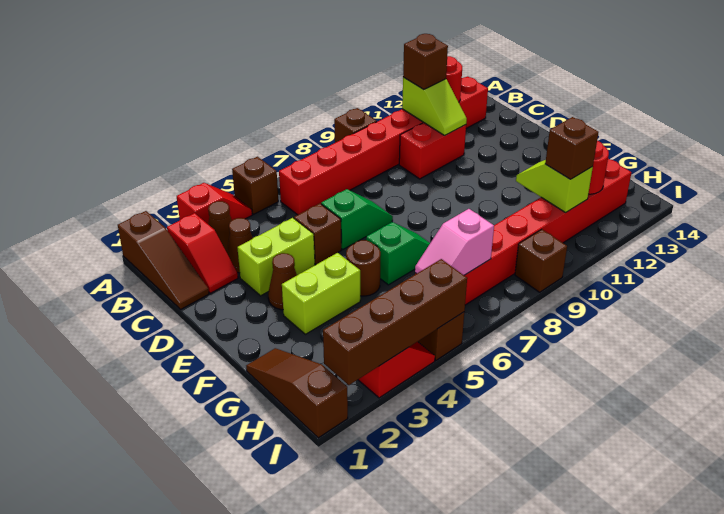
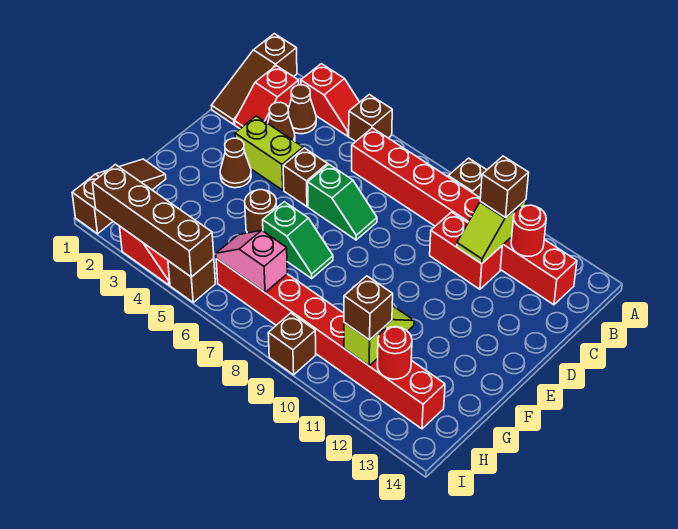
lime brick F3:F4 level 1 -> none

